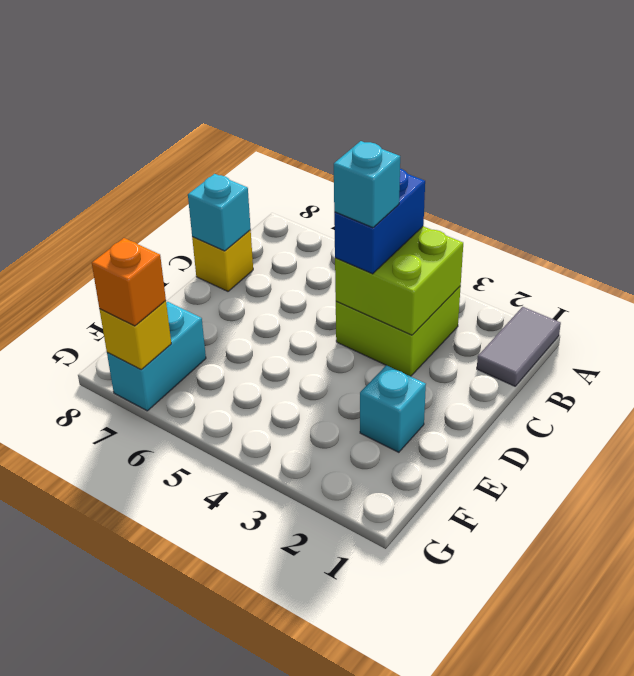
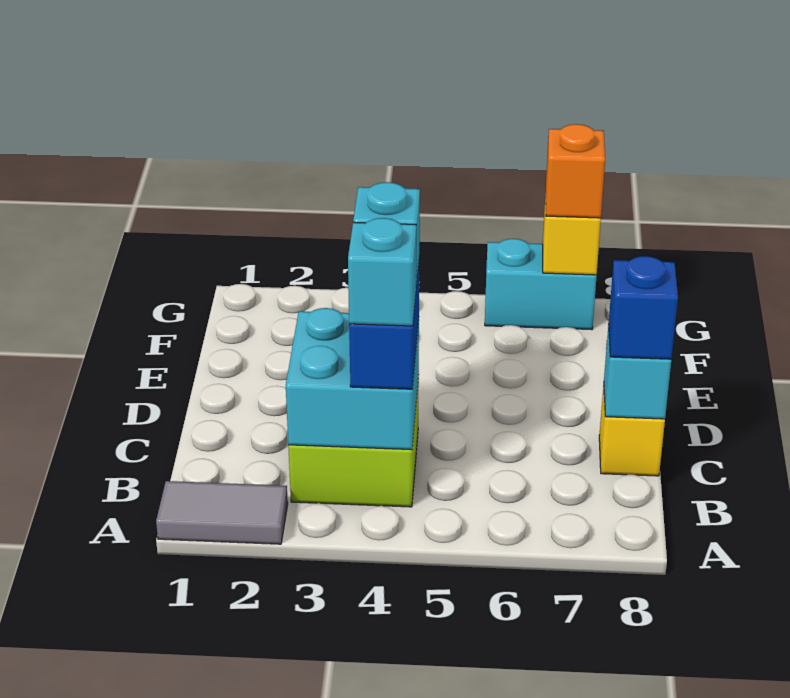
grey tile A1:B1 level 1 -> grey tile A1:A2 level 1
lime brick B3:C4 level 2 -> cyan brick B3:C4 level 2
none -> blue brick C8 level 3
cyan brick E2 level 1 -> cyan brick B4 level 4
cyan brick F7:G7 level 1 -> cyan brick G6:G7 level 1

